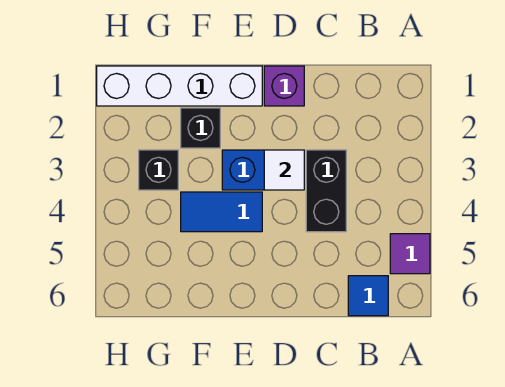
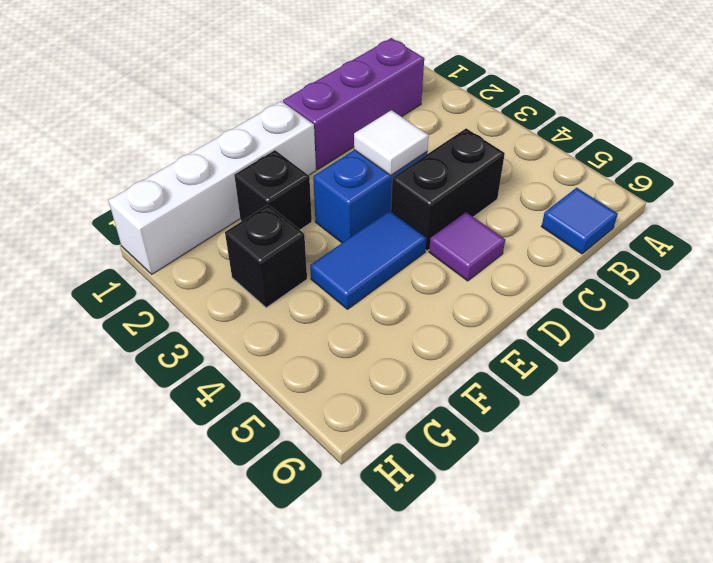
purple tile A5 level 1 -> purple tile D5 level 1
black brick C3:C4 level 1 -> black brick C4:D4 level 1
purple brick D1 level 1 -> purple brick B1:D1 level 1

